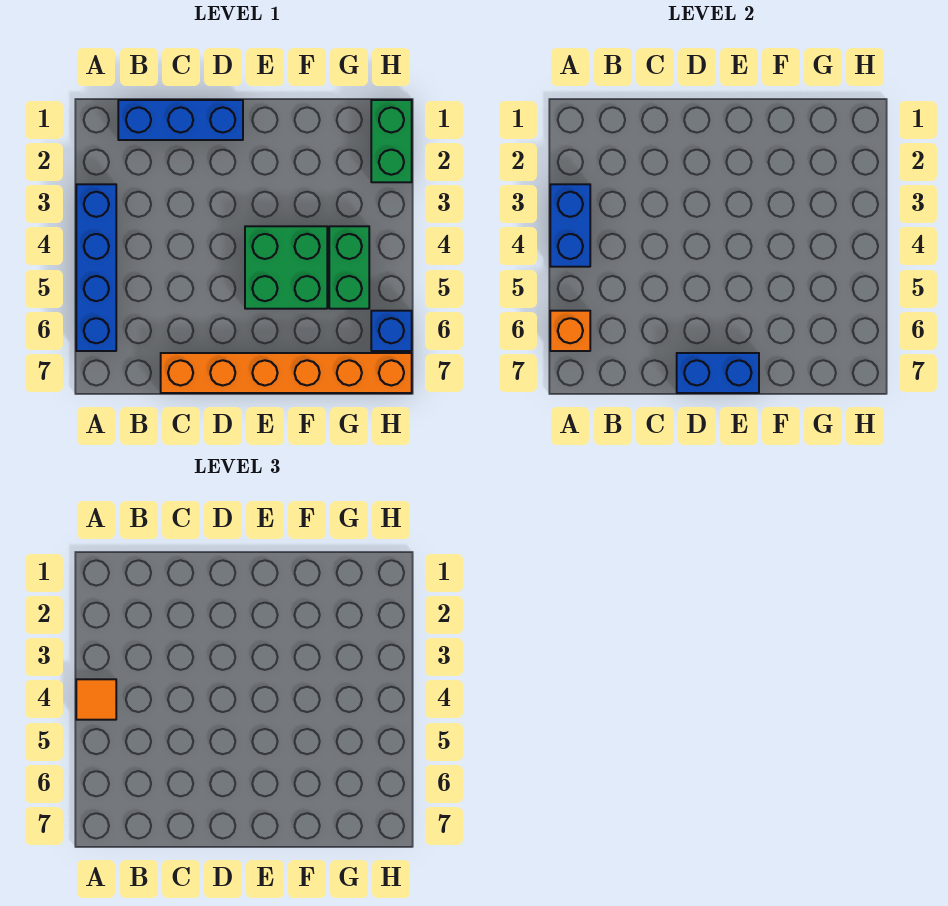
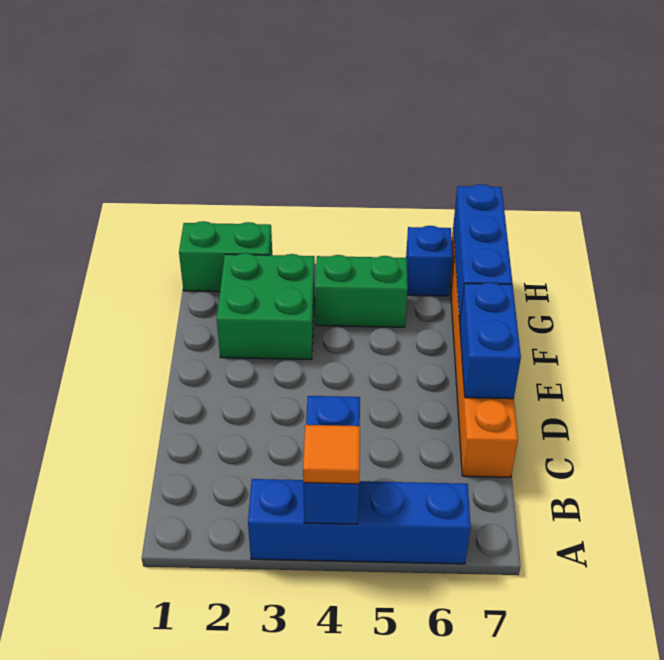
blue brick A3:A4 level 2 -> blue brick A4:B4 level 2
orange brick A6 level 2 -> none
blue brick B1:D1 level 1 -> blue brick F7:H7 level 2
green brick E4:F5 level 1 -> green brick F2:G3 level 1

